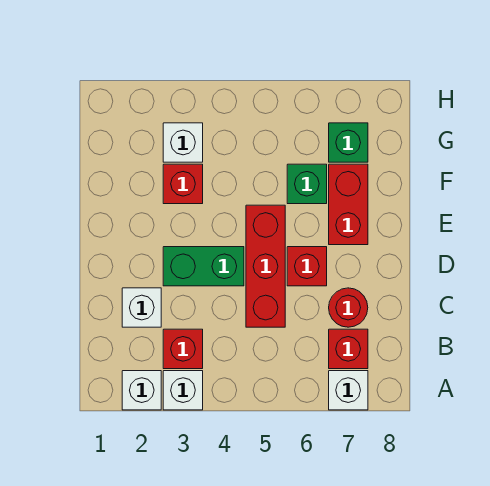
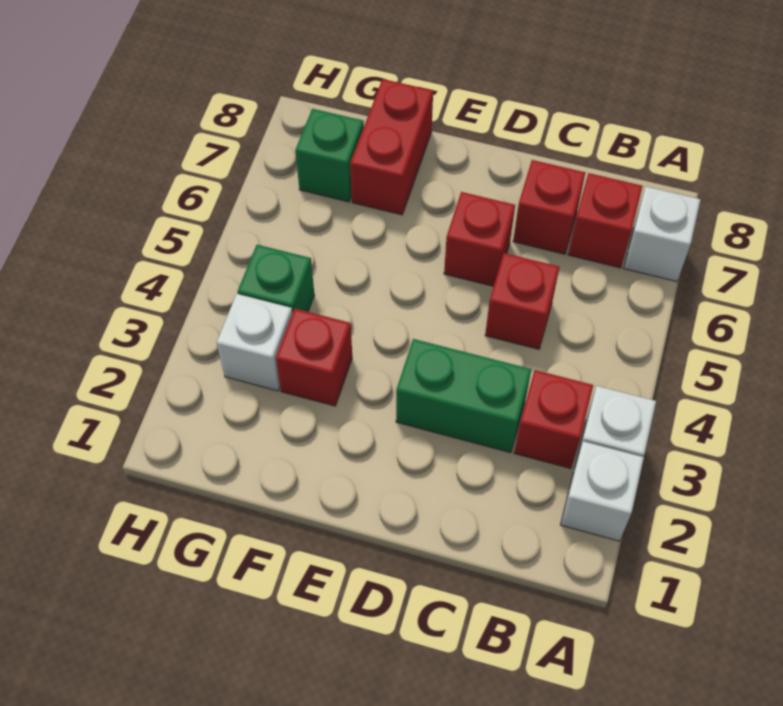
white brick C2 level 1 -> none
red brick C5:E5 level 1 -> red brick C5 level 1
red round brick C7 level 1 -> red brick C7 level 1
green brick D3:D4 level 1 -> green brick C3:D3 level 1
red brick E7:F7 level 1 -> red brick F7:F8 level 1
green brick F6 level 1 -> green brick G4 level 1

